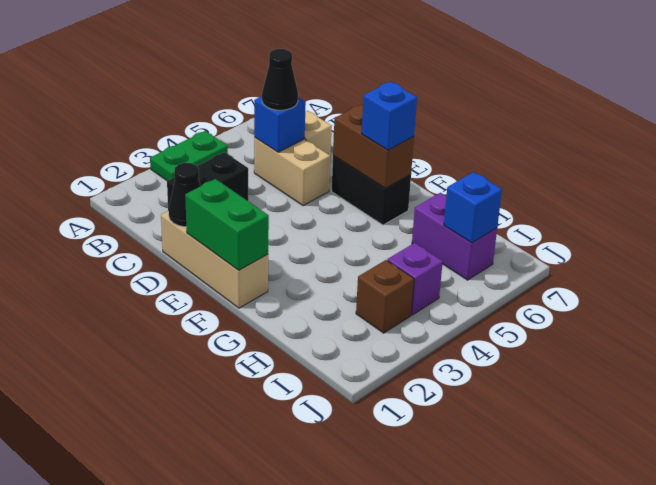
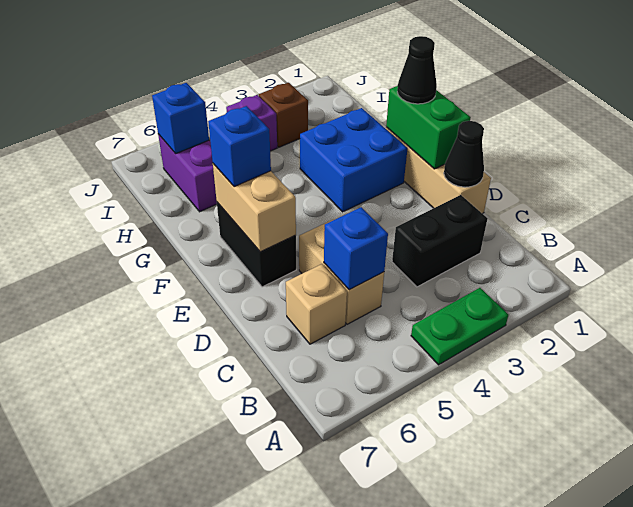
black cone C5 level 3 -> black cone F1 level 3
brown brick E6:F6 level 2 -> tan brick E6:F6 level 2
none -> blue brick F2:G3 level 1

